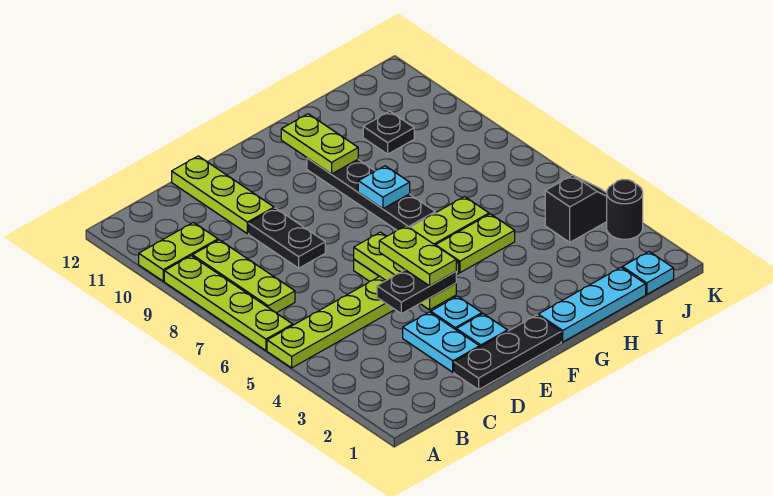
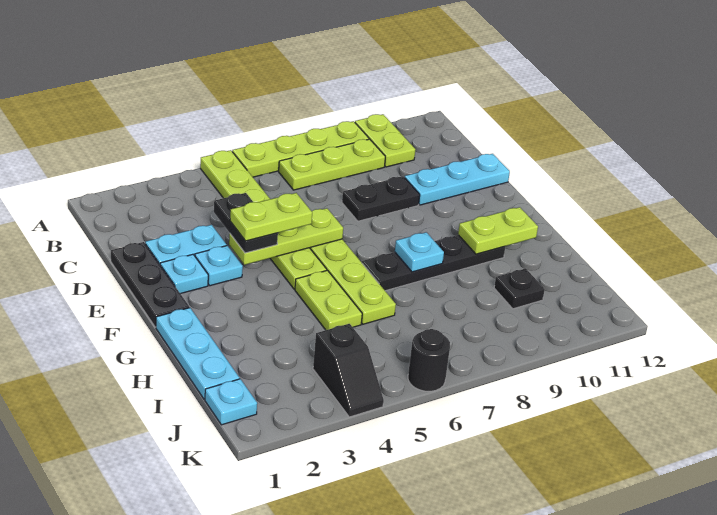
lime plate D10:D12 level 1 -> cyan plate D10:D12 level 1
black round brick K3 level 1 -> black round brick K6 level 1

